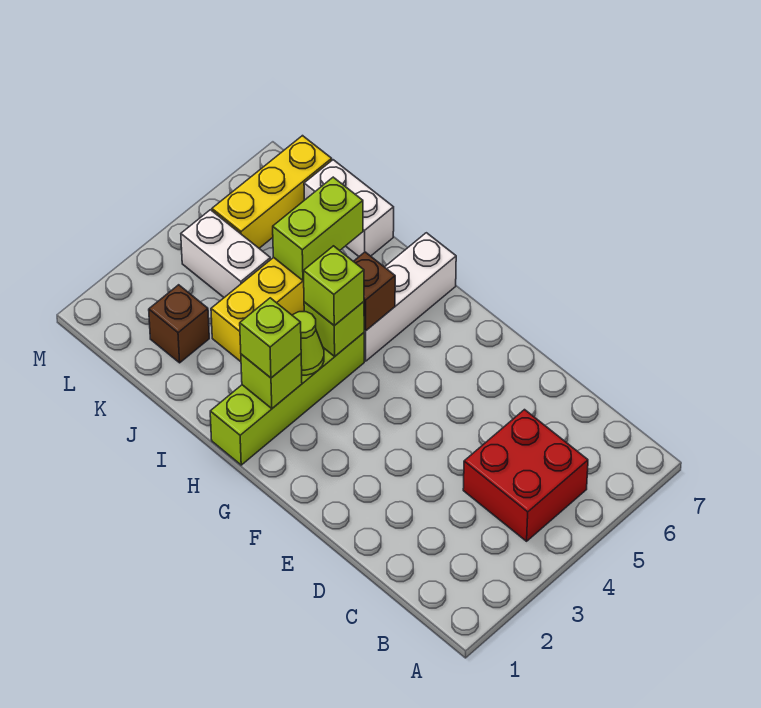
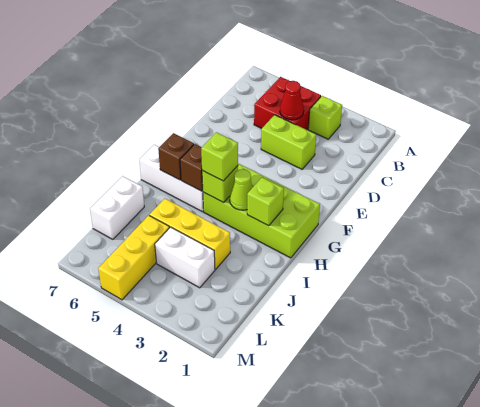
none -> red cone C4 level 2
lime brick H1:H4 level 1 -> lime brick G1:H4 level 1
lime brick H2 level 3 -> lime brick B3 level 1
lime brick J5:J6 level 2 -> lime brick D3:D4 level 1
brown brick K2 level 1 -> brown brick H6 level 2
white brick K4:L4 level 1 -> white brick K3:K4 level 1
yellow brick L5:L7 level 1 -> yellow brick K5:M5 level 1

